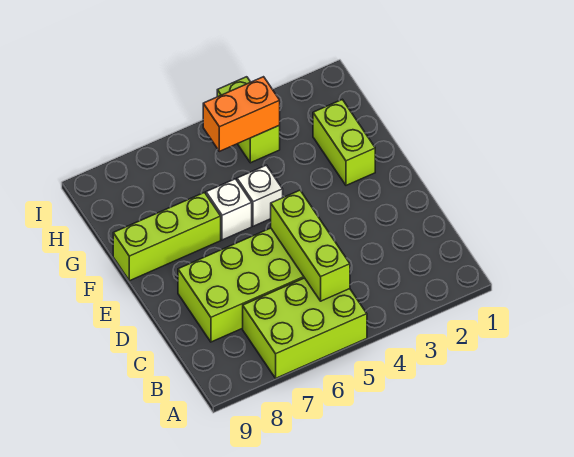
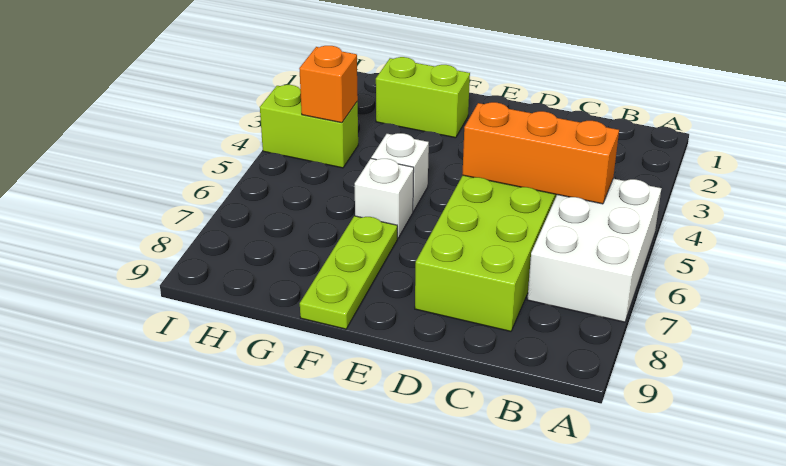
lime brick A5:B7 level 1 -> white brick A5:B7 level 1
lime brick B5:D5 level 2 -> orange brick B5:D5 level 2
lime brick F7:F9 level 1 -> lime plate F7:F9 level 1
orange brick H4:H5 level 2 -> orange brick H4 level 2

